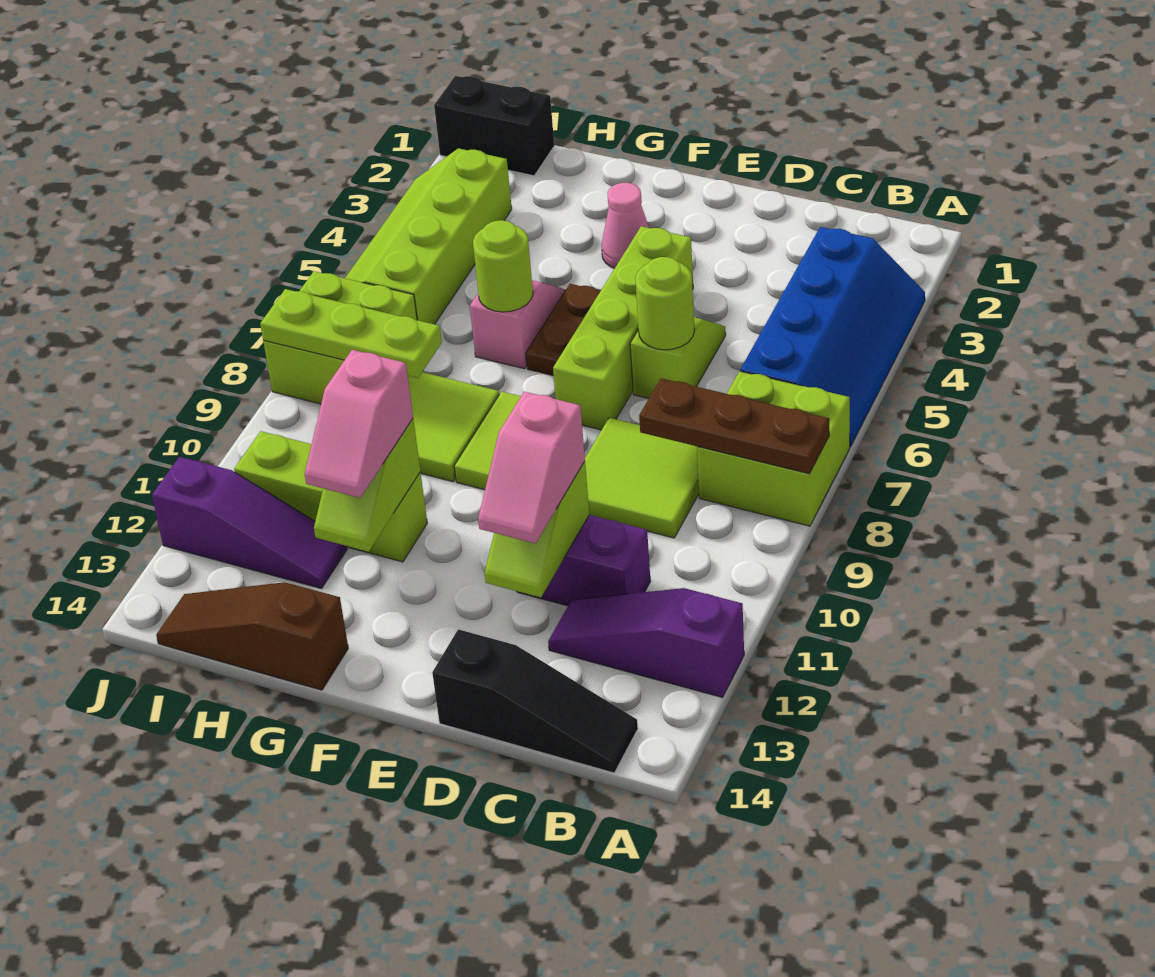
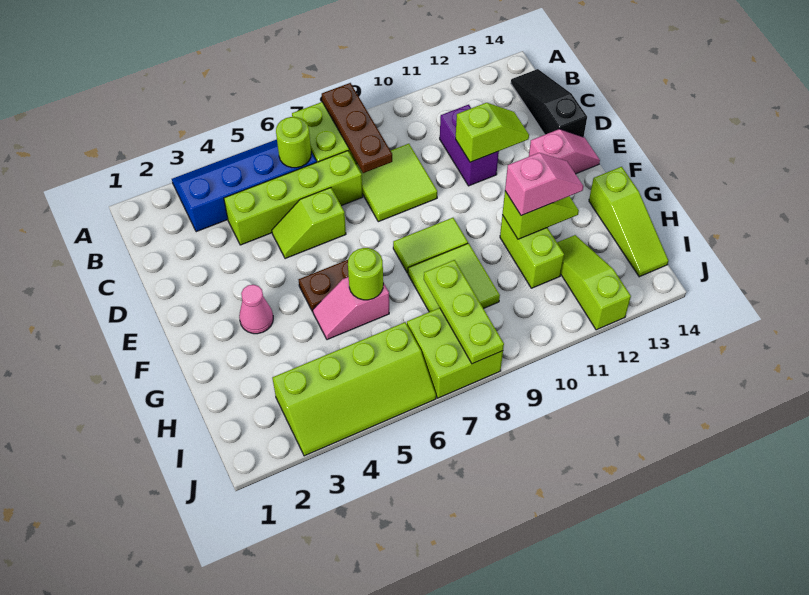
purple slope A12:C12 level 1 top A -> none
lime round brick D6 level 2 -> lime round brick B6 level 2
pink slope D11:D12 level 3 top 11 -> pink slope E13:E14 level 1 top 13
lime brick E4:E7 level 1 -> lime brick C4:C7 level 1
lime brick G11:I11 level 1 -> lime brick G11:H11 level 1
brown slope G14:I14 level 1 top G -> lime slope G14:I14 level 1 top G
purple slope H12:J12 level 1 top J -> lime slope H12:J12 level 1 top J
black brick I1:J1 level 1 -> none

